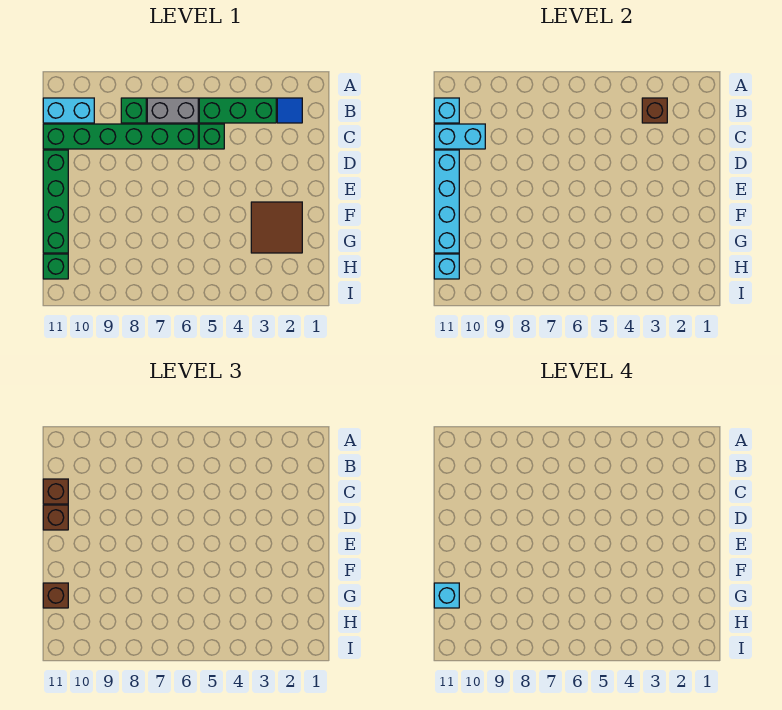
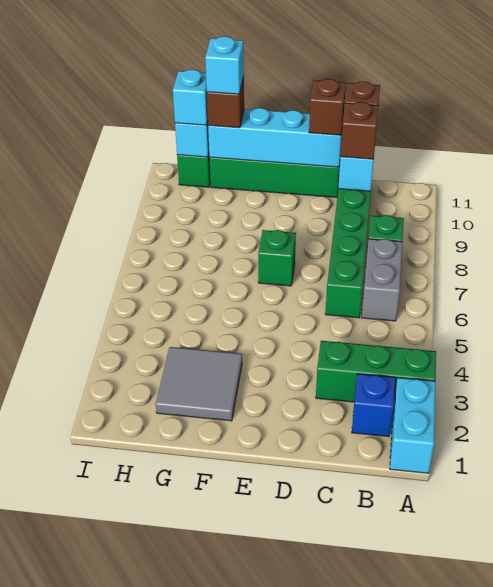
blue tile B2 level 1 -> blue brick B2 level 1
green brick B3:B5 level 1 -> green brick A3:C3 level 1
brown brick B3 level 2 -> brown brick C10 level 3
cyan brick B10:B11 level 1 -> cyan brick A1:A2 level 1
cyan brick B11 level 2 -> cyan brick H11 level 3
green brick C5 level 1 -> green brick E7 level 1
brown tile F2:G3 level 1 -> grey tile F2:G3 level 1

